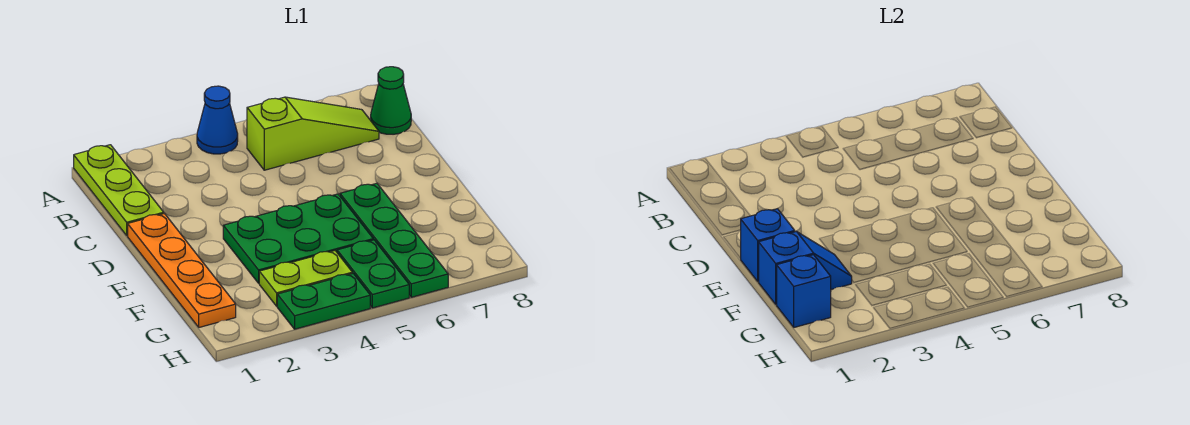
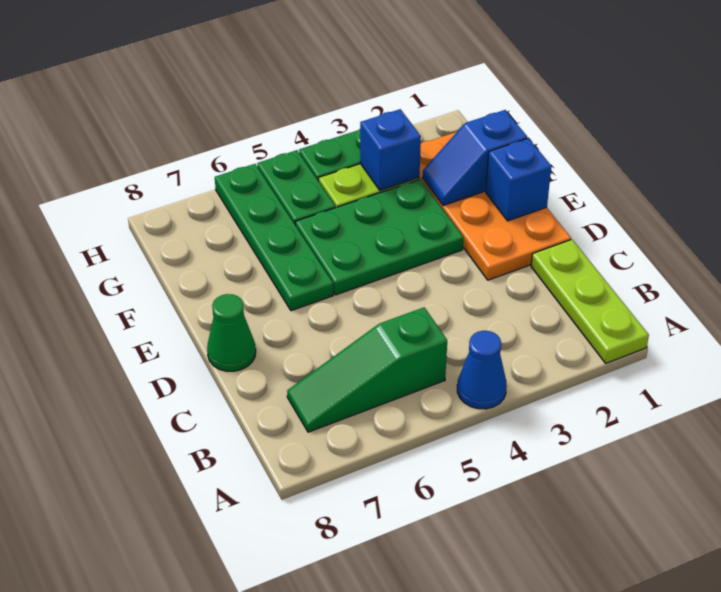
lime slope B5:B7 level 1 top 5 -> green slope B5:B7 level 1 top 5
green cone B8 level 1 -> green cone D8 level 1
orange plate D1:G1 level 1 -> orange plate D1:G2 level 1
blue brick G1 level 2 -> blue brick G3 level 2

